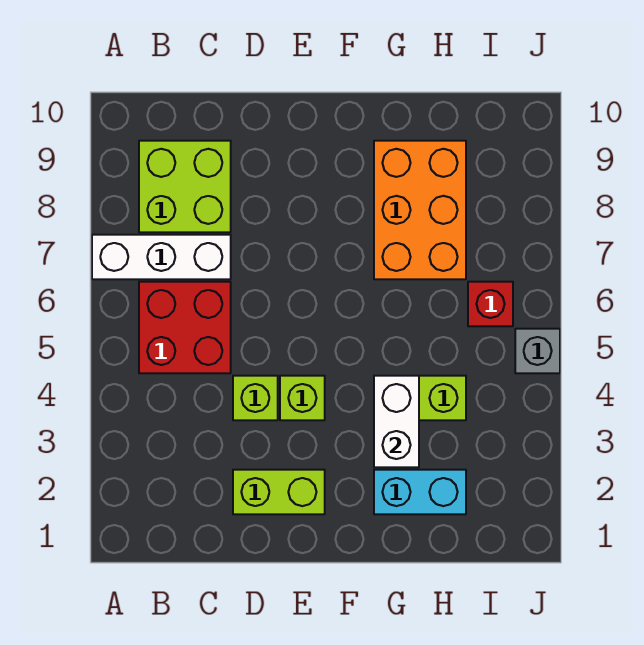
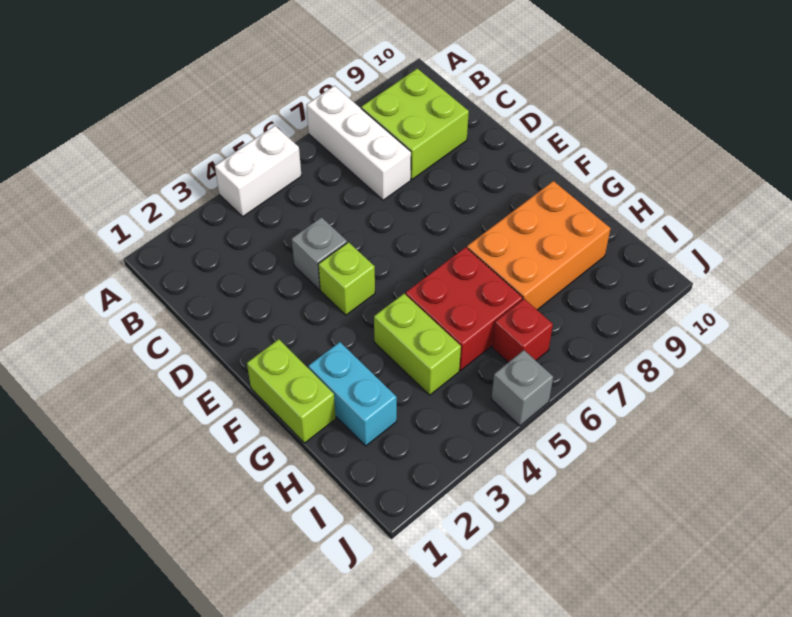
red brick B5:C6 level 1 -> red brick G5:H6 level 1
lime brick D2:E2 level 1 -> lime brick F1:G1 level 1
lime brick D4 level 1 -> grey brick D4 level 1
white brick G3:G4 level 2 -> white brick A4:A5 level 1

